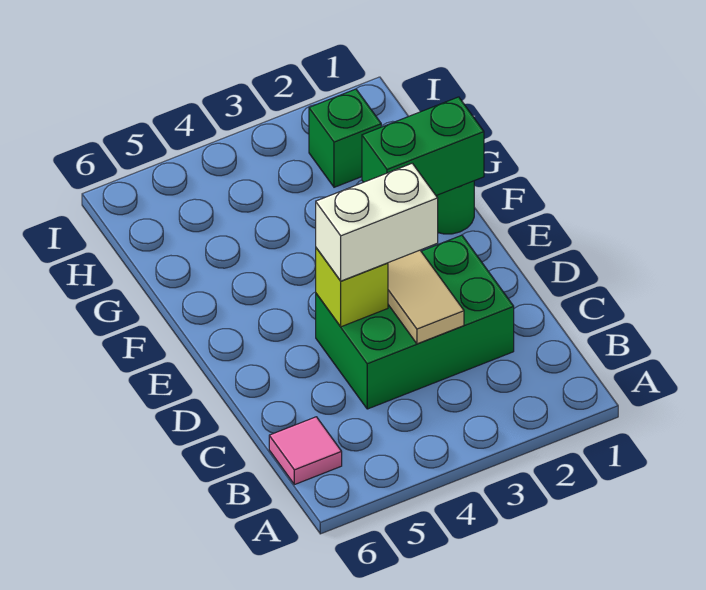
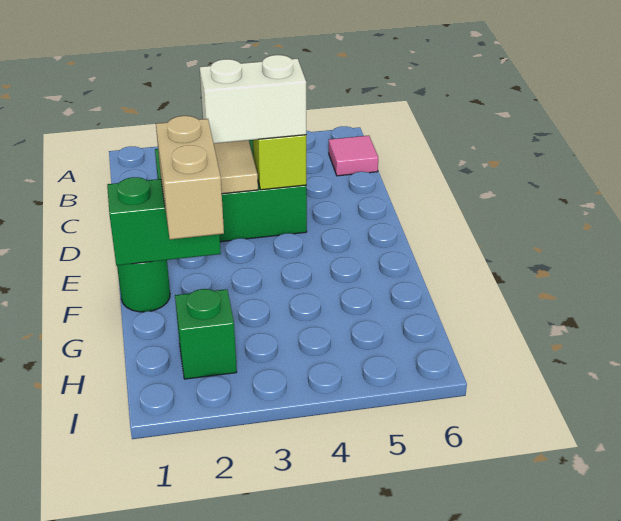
none -> tan brick F2:G2 level 3

